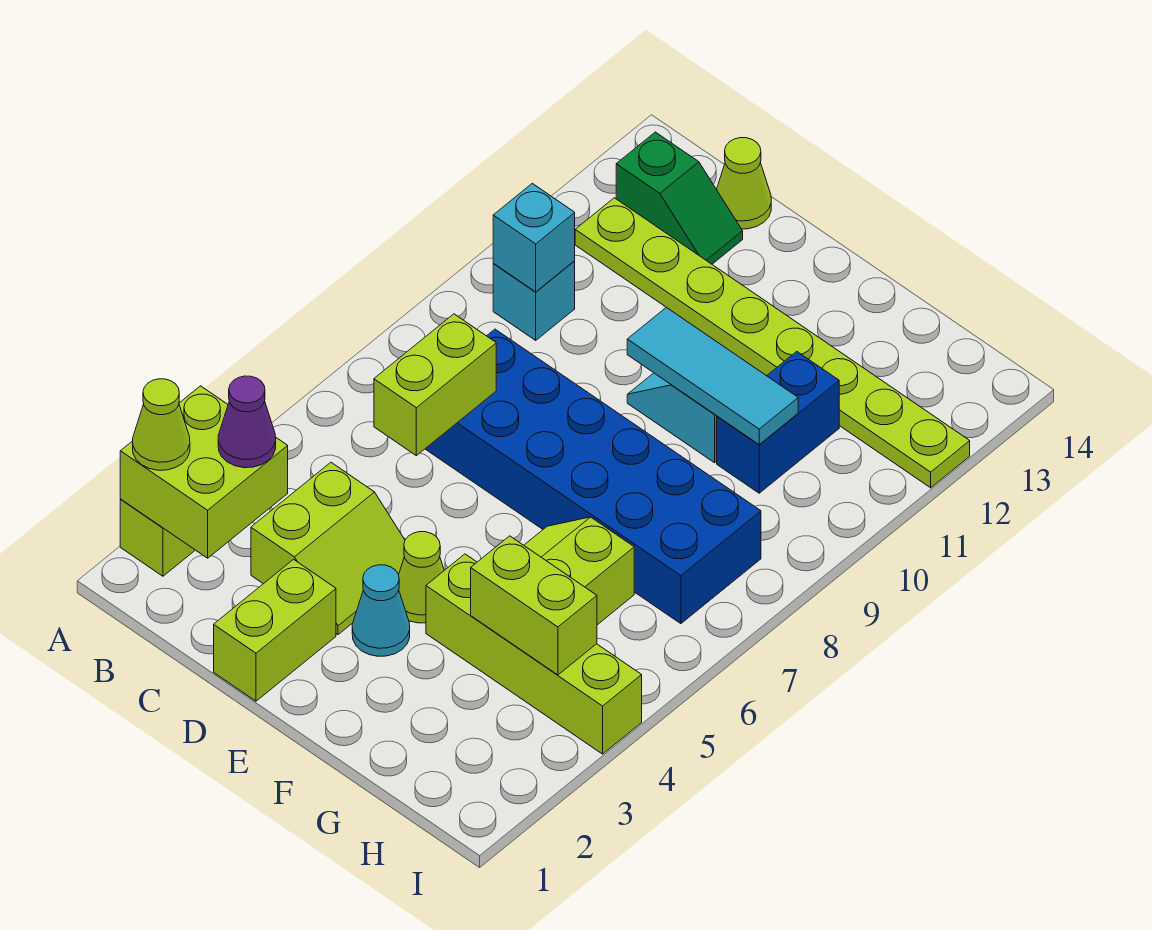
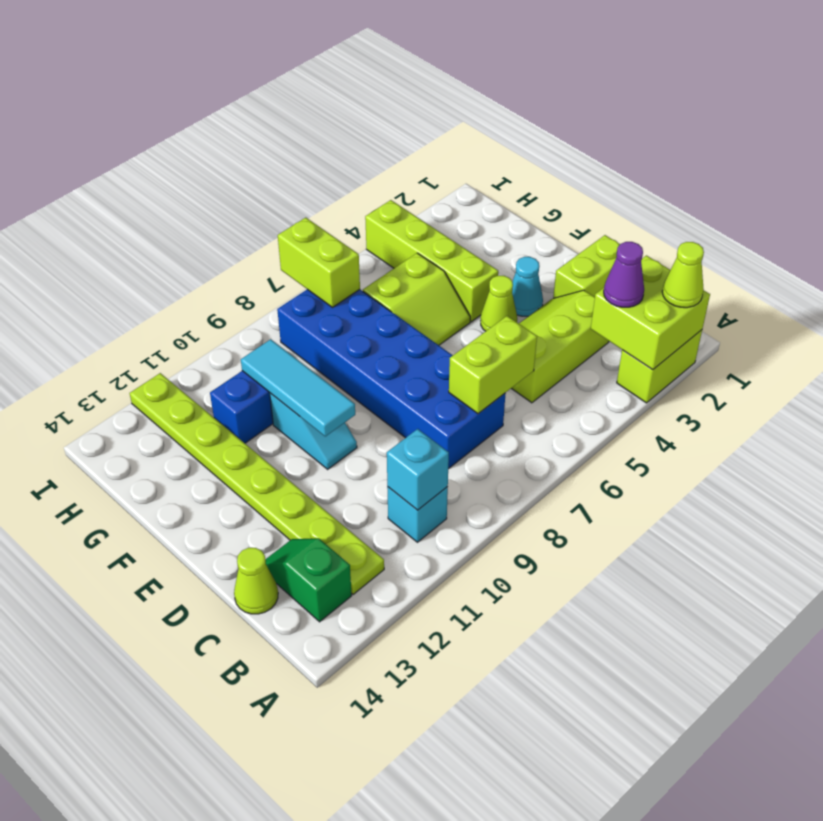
lime slope C3:D4 level 1 top C -> lime slope C3:D5 level 1 top C
lime brick G4:H4 level 2 -> lime brick H7:I7 level 2

